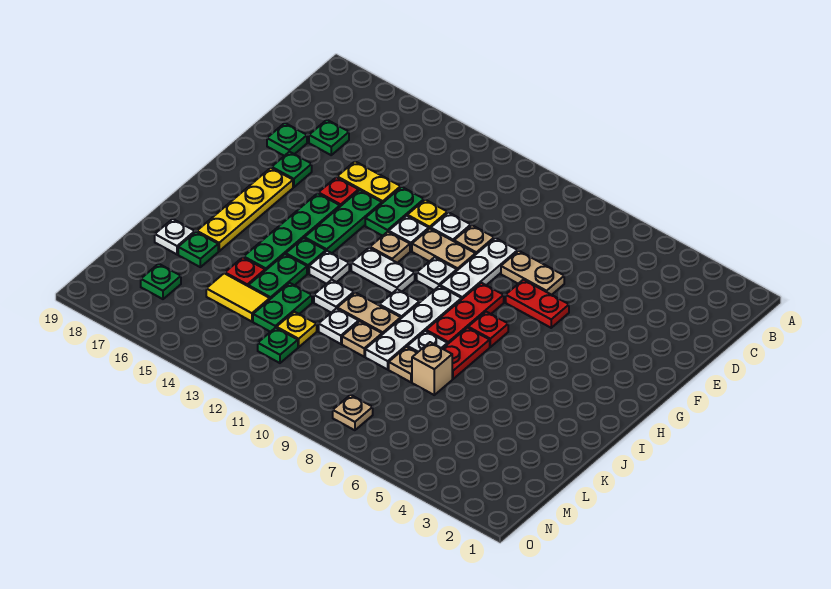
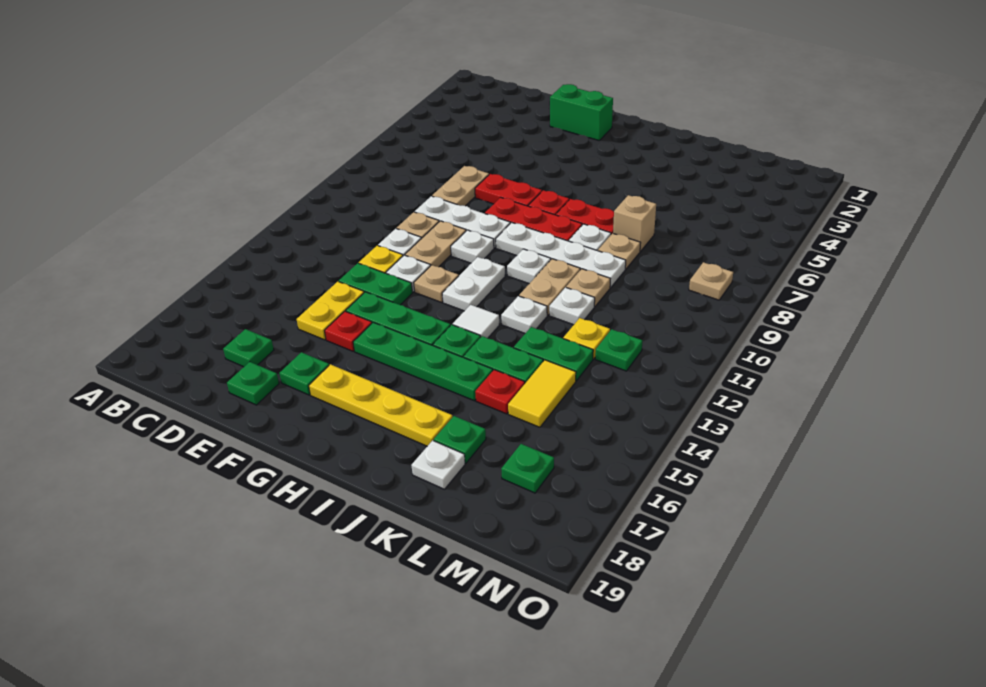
none -> green brick F2:G2 level 1
red plate F6:F7 level 1 -> red plate F7:G7 level 1
white plate I13 level 1 -> white tile I13 level 1

